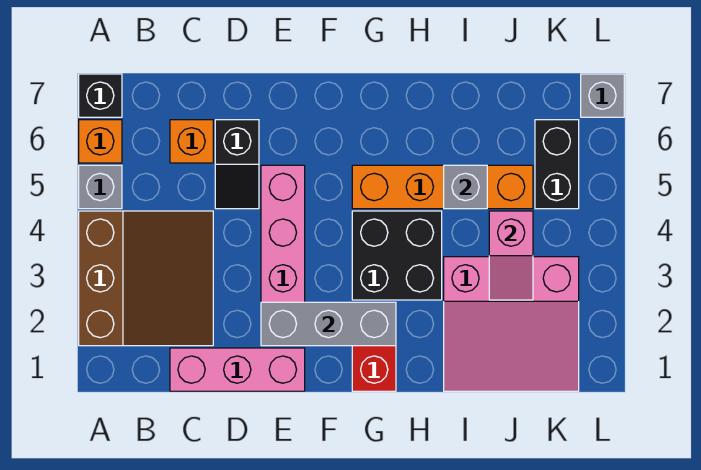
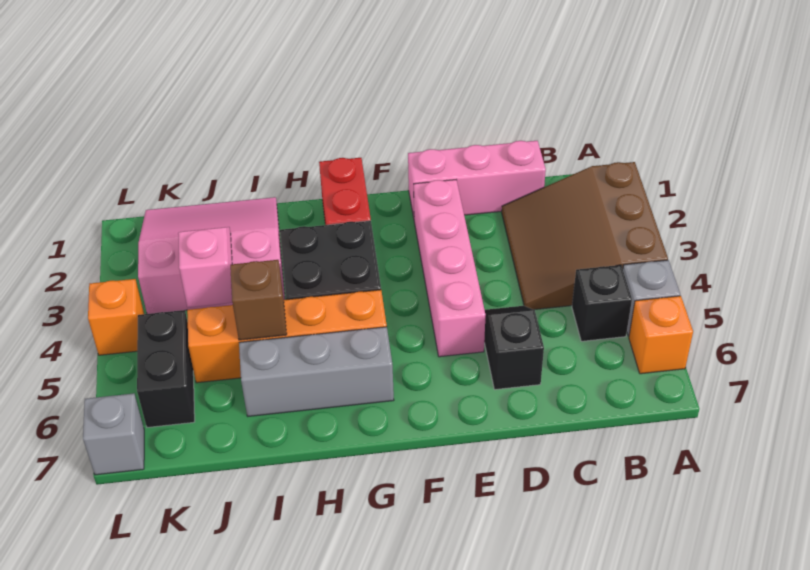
black brick A7 level 1 -> black brick B5 level 1
orange brick C6 level 1 -> orange brick L4 level 1
grey brick E2:G2 level 2 -> grey brick G6:I6 level 1
grey brick I5 level 2 -> brown brick I5 level 2

